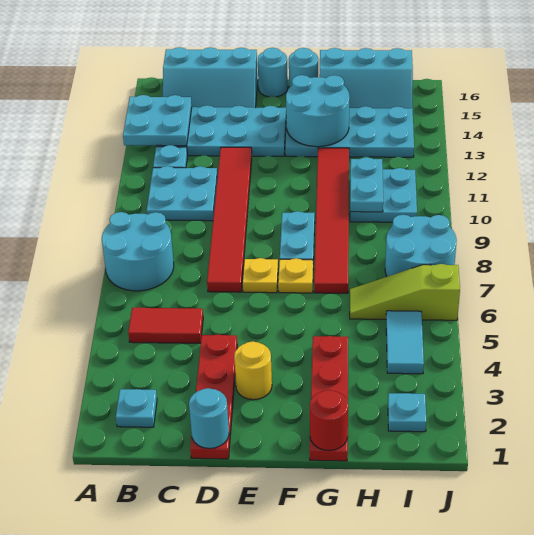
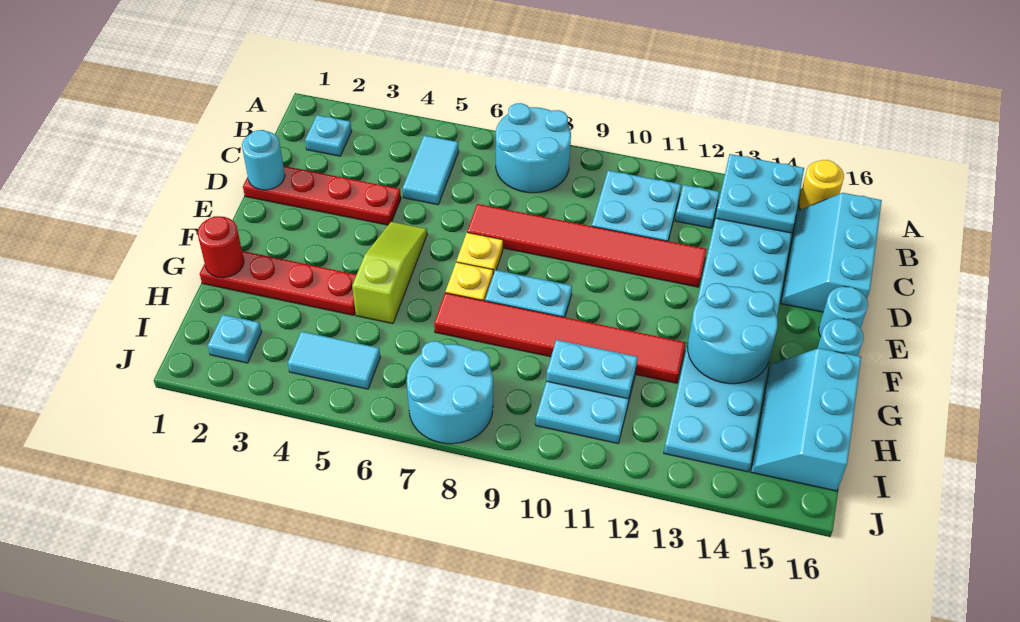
red tile B5:C5 level 1 -> cyan tile B5:C5 level 1
yellow round brick E3 level 1 -> yellow round brick A15 level 1
lime slope H6:J6 level 1 top J -> lime slope E5:G5 level 1 top G

